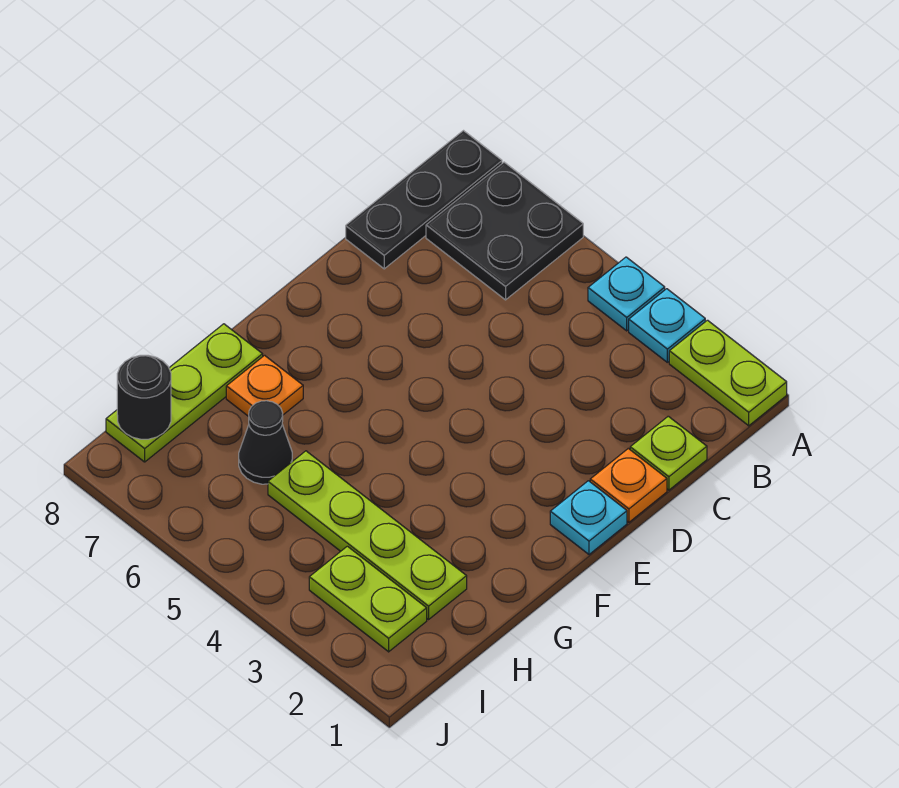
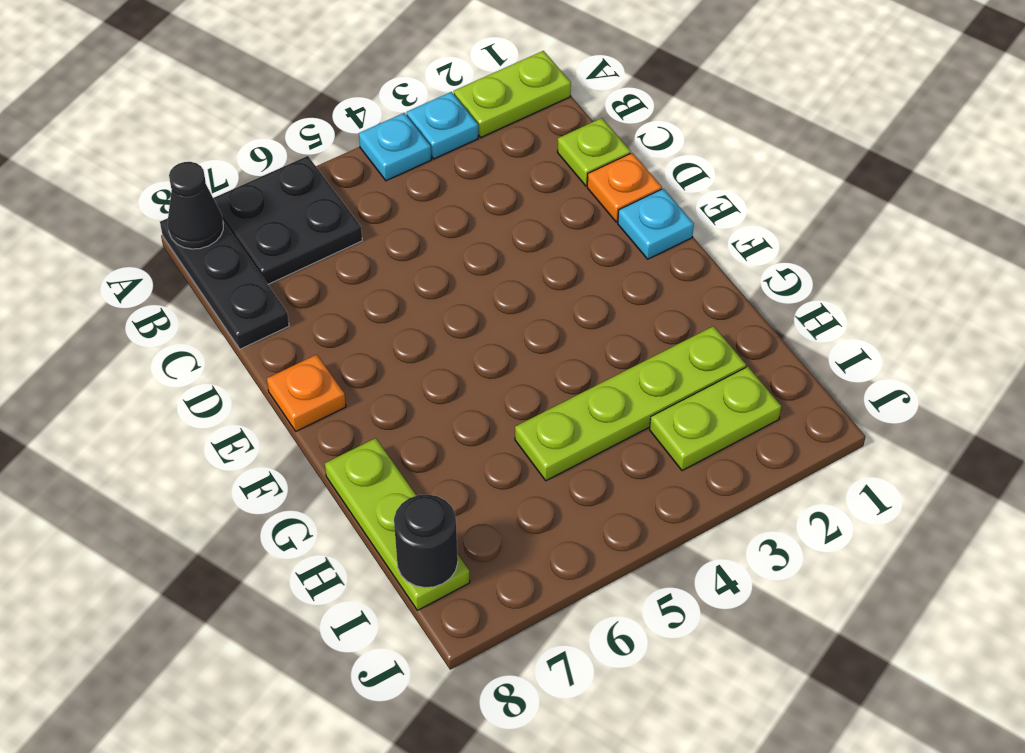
orange plate G7 level 1 -> orange plate E8 level 1
black cone H6 level 1 -> black cone A8 level 2

